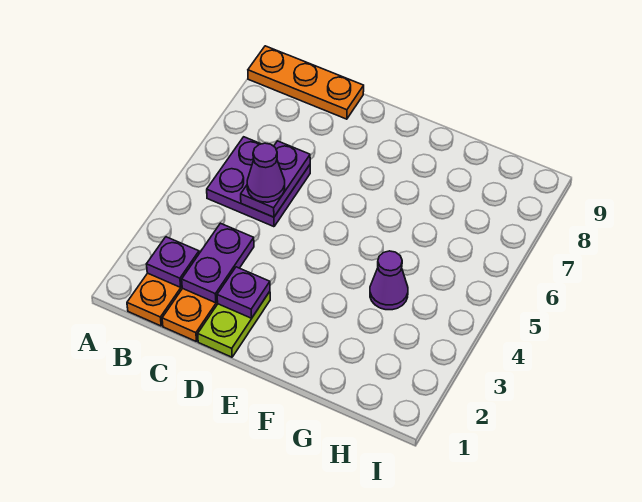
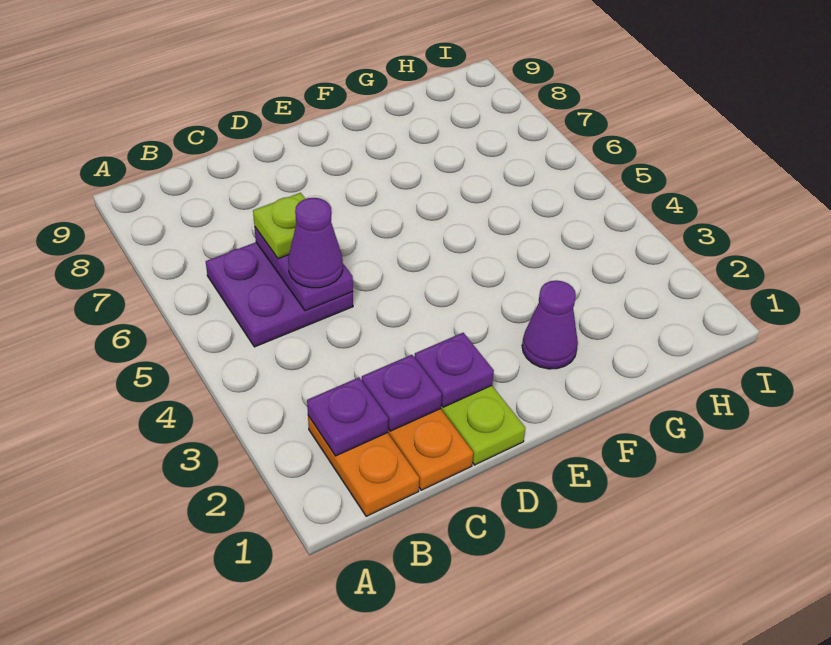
orange plate A9:C9 level 1 -> none
purple plate C2:C3 level 2 -> purple plate C2 level 2
none -> lime plate C6 level 3
purple cone G4 level 1 -> purple cone F2 level 1

